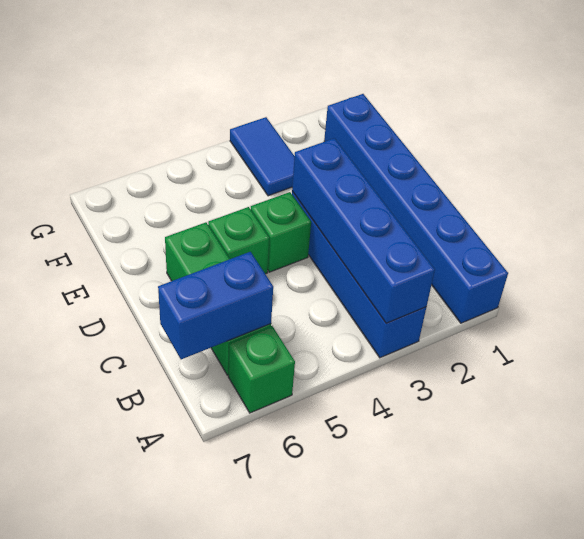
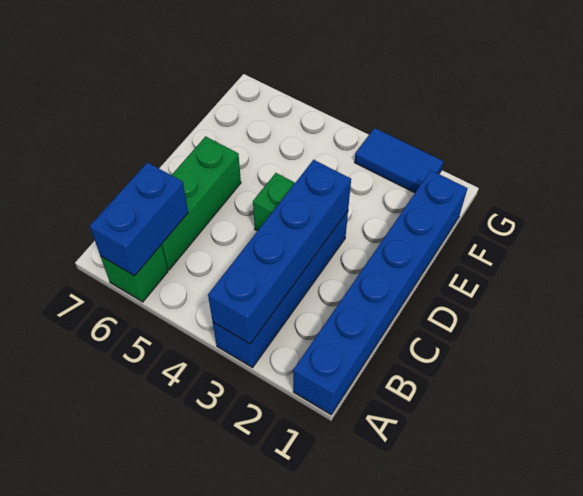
blue brick B6:B7 level 2 -> blue brick A6:B6 level 2
green brick D5 level 1 -> none
blue tile F3:G3 level 1 -> blue tile G2:G3 level 1

